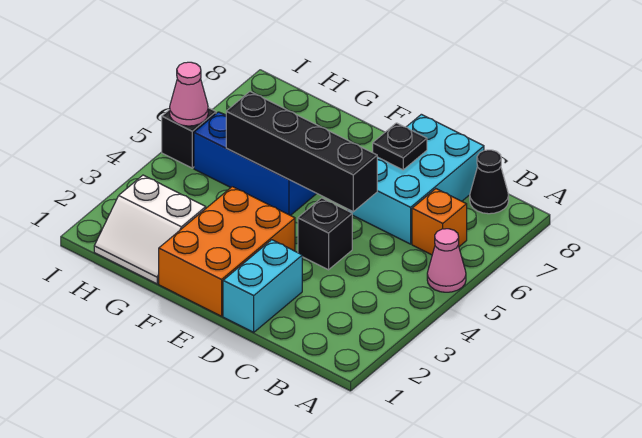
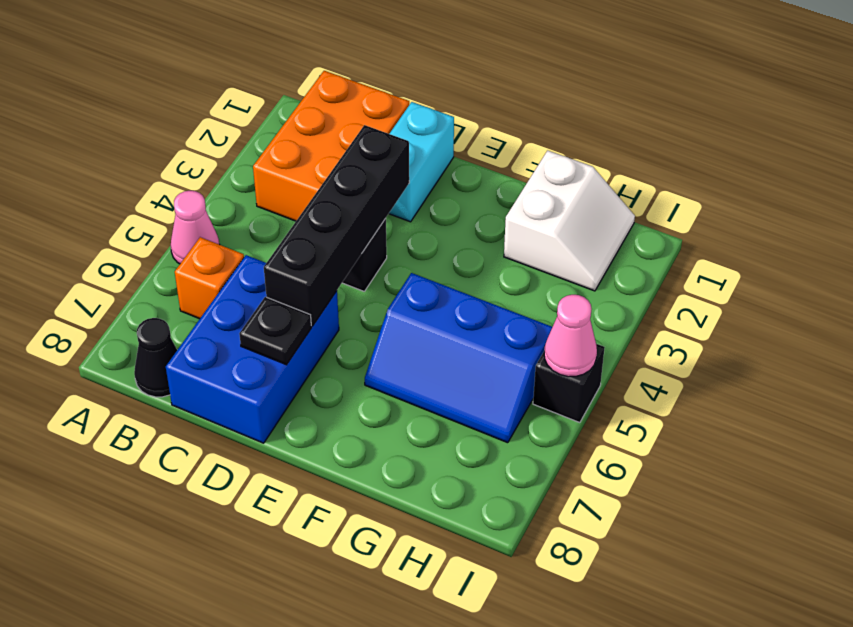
cyan brick C6:D8 level 1 -> blue brick C6:D8 level 1
black brick D5:G5 level 2 -> black brick D3:D6 level 2
orange brick E1:F3 level 1 -> orange brick B1:C3 level 1
white slope G1:H2 level 1 top 2 -> white slope G1:H2 level 1 top G

